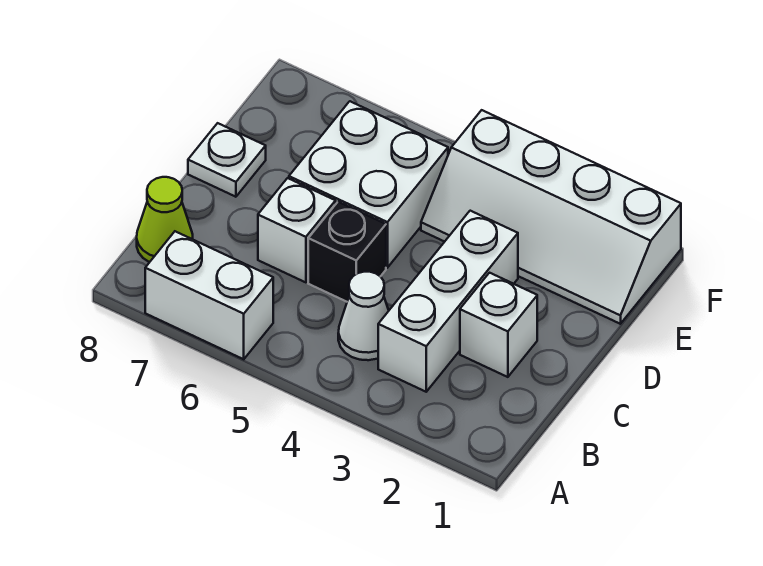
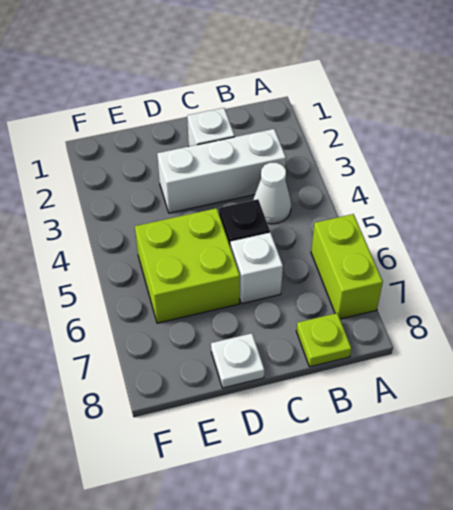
white brick A6:A7 level 1 -> lime brick A6:A7 level 1
lime cone B8 level 1 -> lime plate B8 level 1
white brick D5:E6 level 1 -> lime brick D5:E6 level 1
white slope E1:F4 level 1 top F -> none

